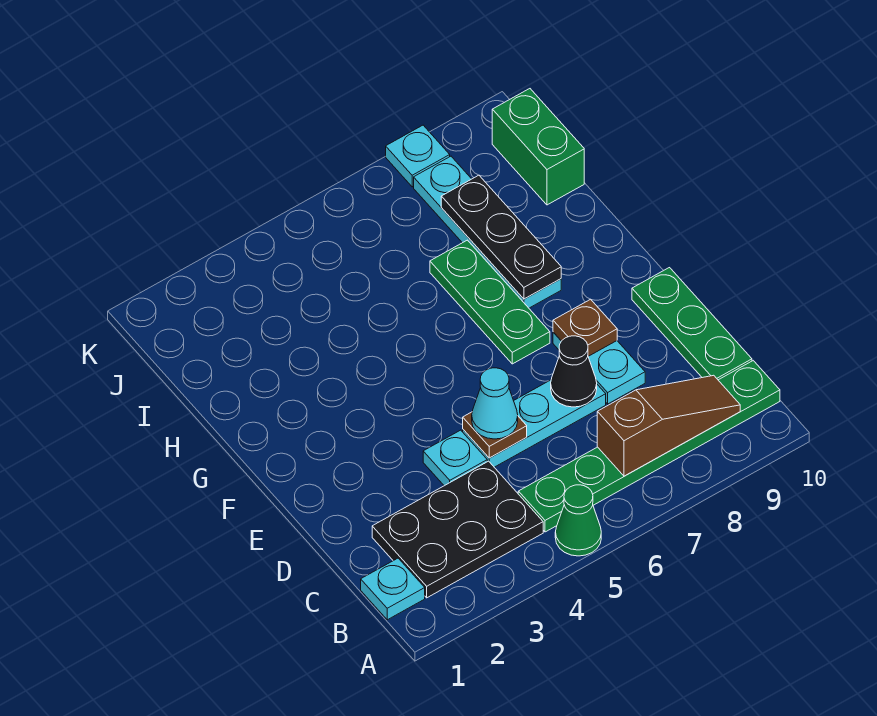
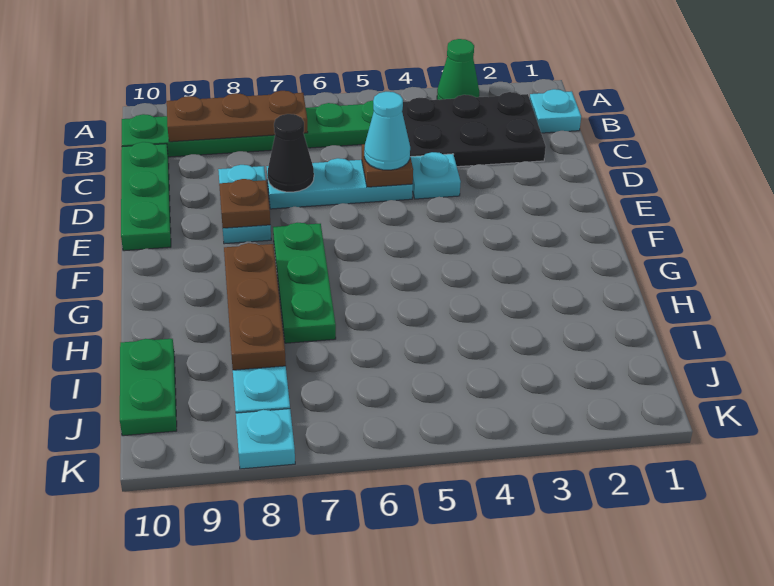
green cone A5 level 1 -> green cone A3 level 1
brown slope B7:B9 level 2 top 7 -> brown plate B7:B9 level 2
black plate G8:I8 level 2 -> brown plate G8:I8 level 2
green brick I10:J10 level 1 -> green plate I10:J10 level 1

